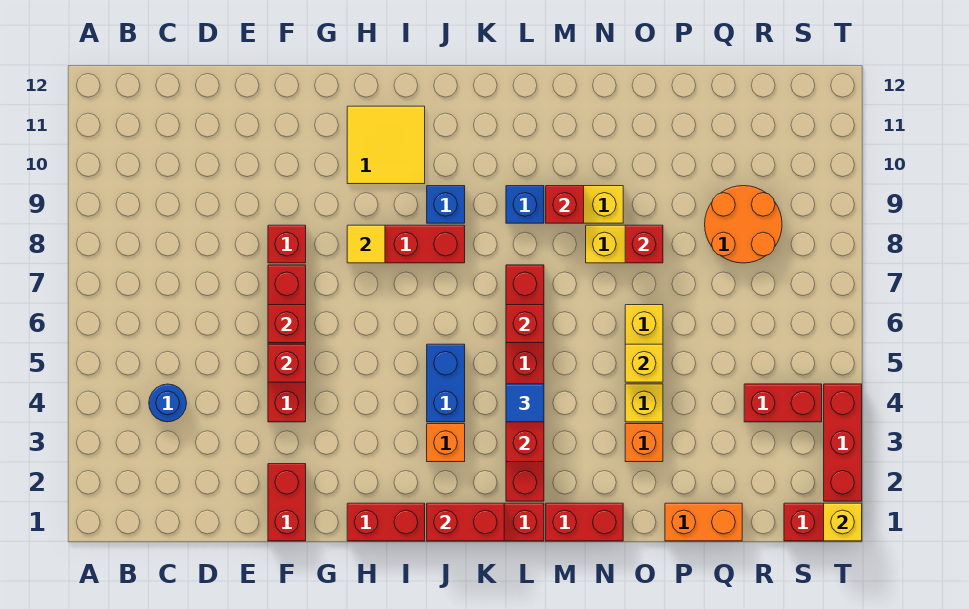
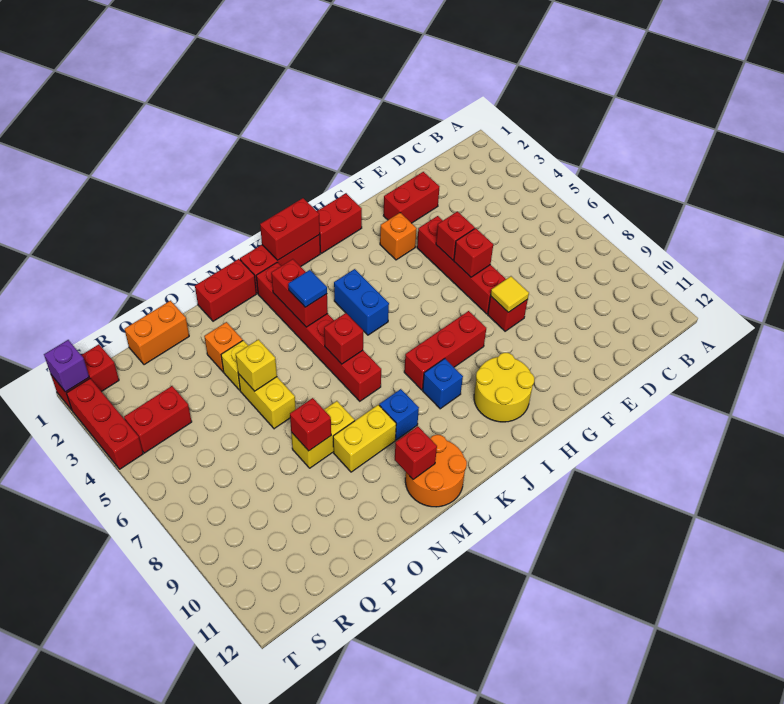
blue round brick C4 level 1 -> none
red brick F1:F2 level 1 -> red brick E2:F2 level 1
yellow tile H8 level 2 -> yellow tile F8 level 2
yellow tile H10:I11 level 1 -> yellow round brick H10:I11 level 1
orange brick J3 level 1 -> orange brick G3 level 1
red brick M9 level 2 -> red brick M11 level 2
orange round brick Q8:R9 level 1 -> orange round brick L11:M12 level 1
yellow brick T1 level 2 -> purple brick T1 level 2

